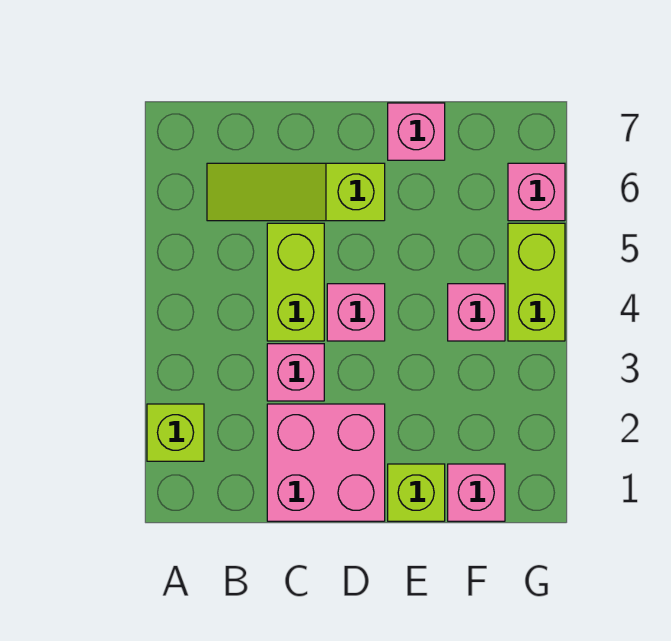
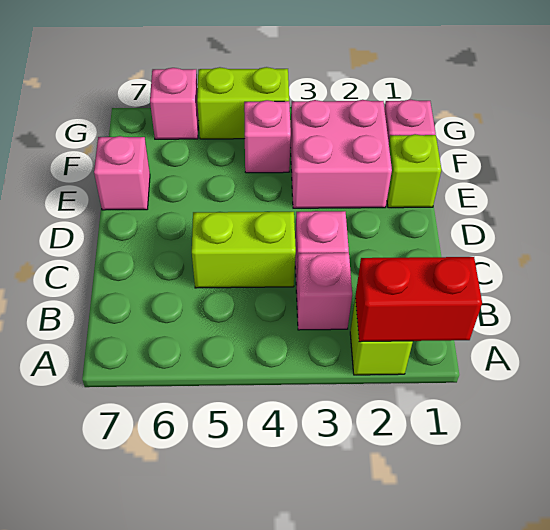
none -> red brick A1:A2 level 2
lime slope B6:D6 level 1 top D -> none
pink brick C1:D2 level 1 -> pink brick E2:F3 level 1
pink brick D4 level 1 -> pink brick B3 level 1

